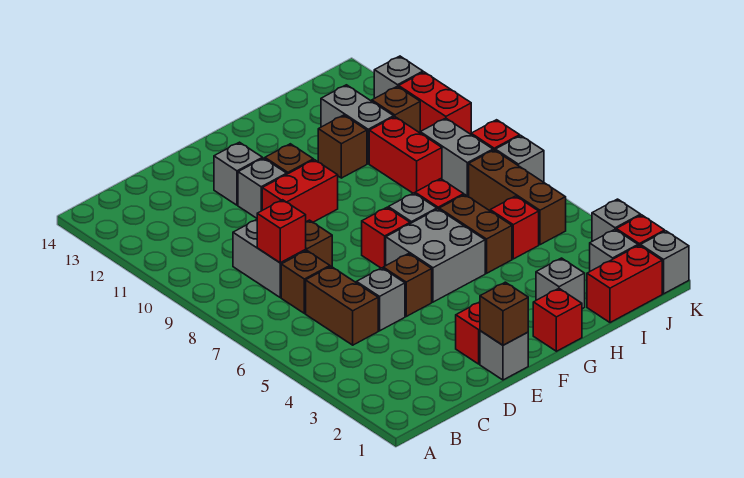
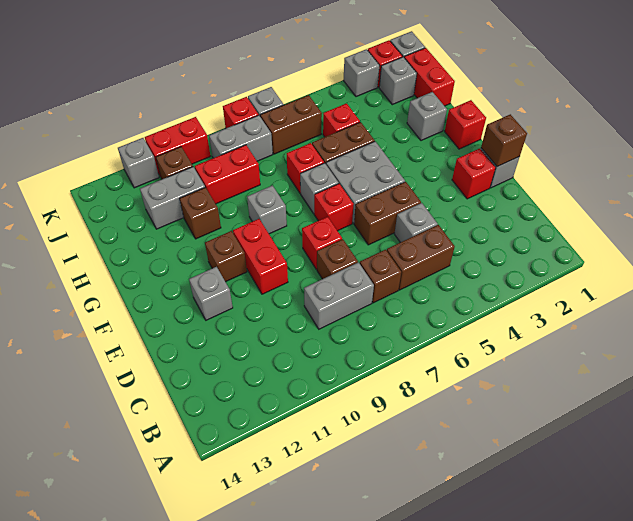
red brick C8 level 2 -> red brick E8 level 1
brown brick E5 level 1 -> brown brick E5:E6 level 1
grey brick E11 level 1 -> grey brick G9 level 1
brown brick J5:J7 level 1 -> brown brick J6:J7 level 1

